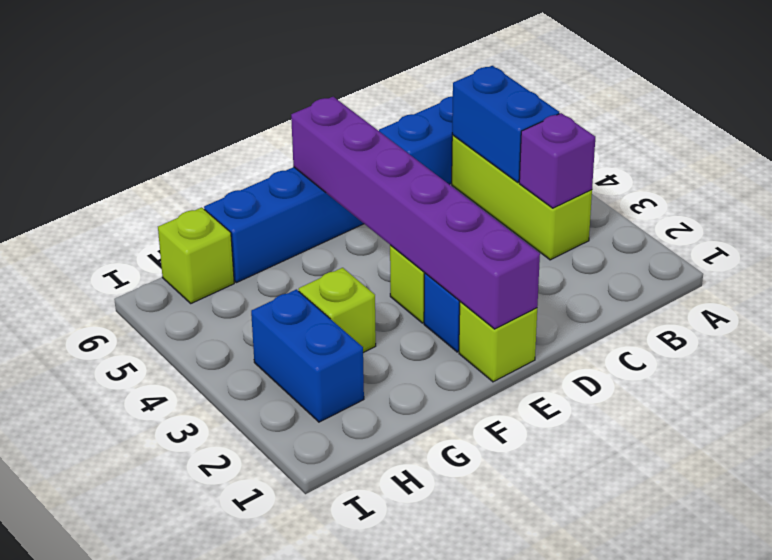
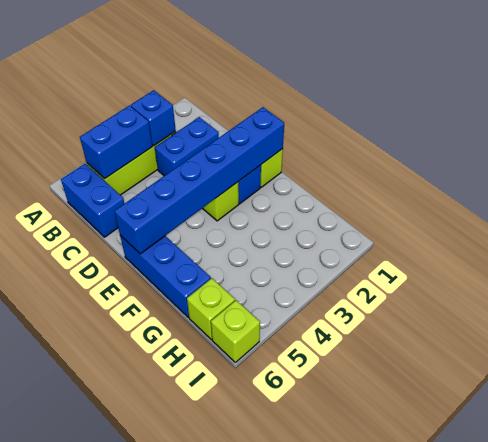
purple brick B3 level 2 -> blue brick B3 level 2
purple brick E1:E6 level 2 -> blue brick E1:E6 level 2
lime brick G3 level 1 -> lime brick I6 level 1
blue brick H2:H3 level 1 -> blue brick C2:C3 level 1

